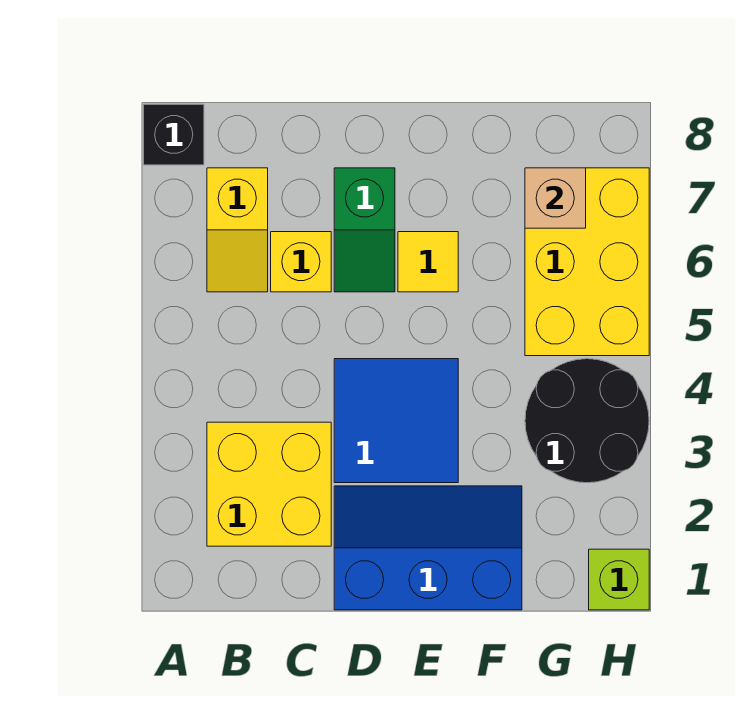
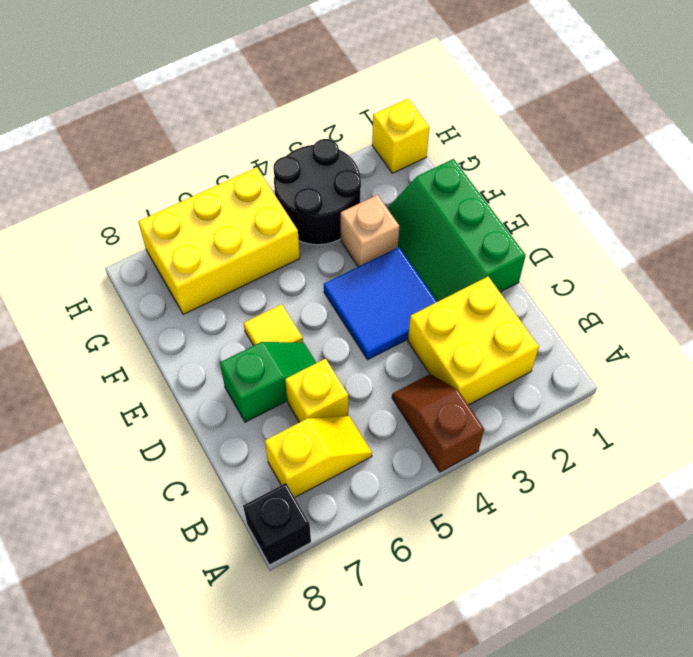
none -> brown slope A4:B4 level 1 top A
blue slope D1:F2 level 1 top 1 -> green slope D1:F2 level 1 top 1
tan brick G7 level 2 -> tan brick F3 level 1
lime brick H1 level 1 -> yellow brick H1 level 1

